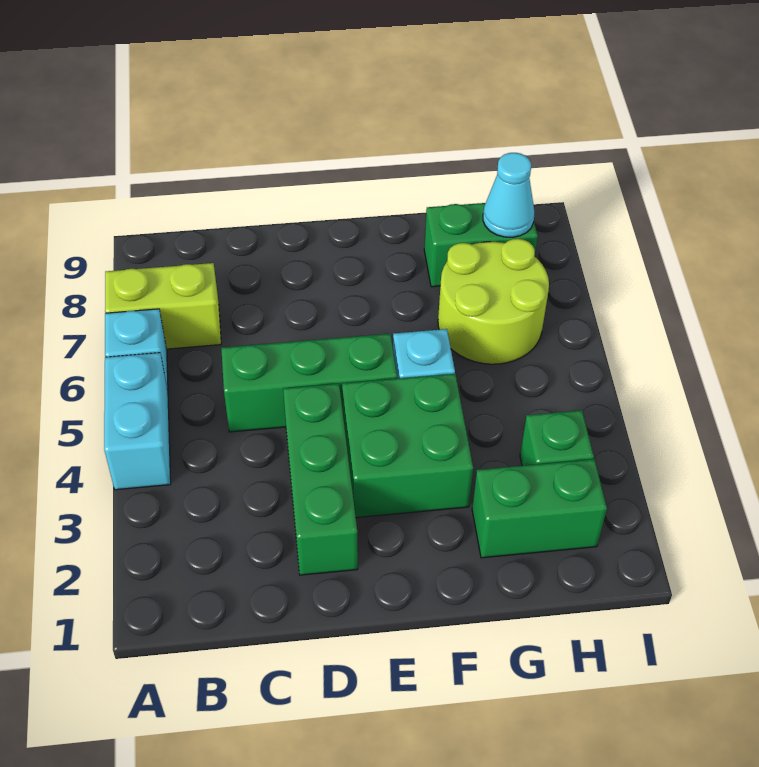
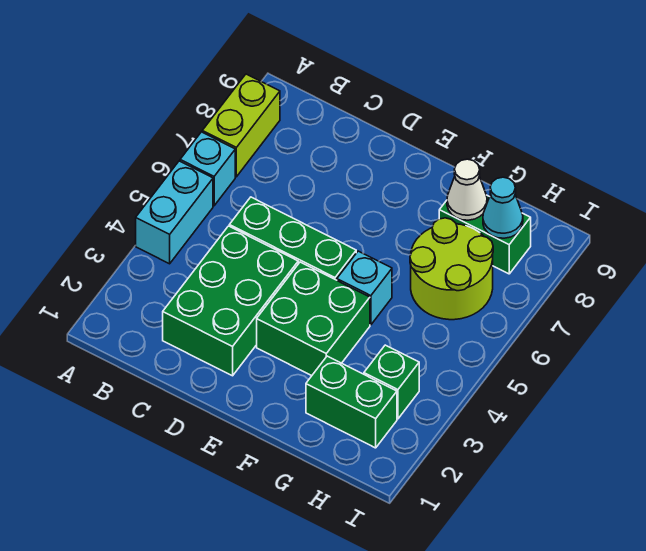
lime brick A7:B7 level 1 -> lime brick A7:A8 level 1
green brick D2:D4 level 1 -> green brick C2:D4 level 1
none -> white cone G8 level 2

